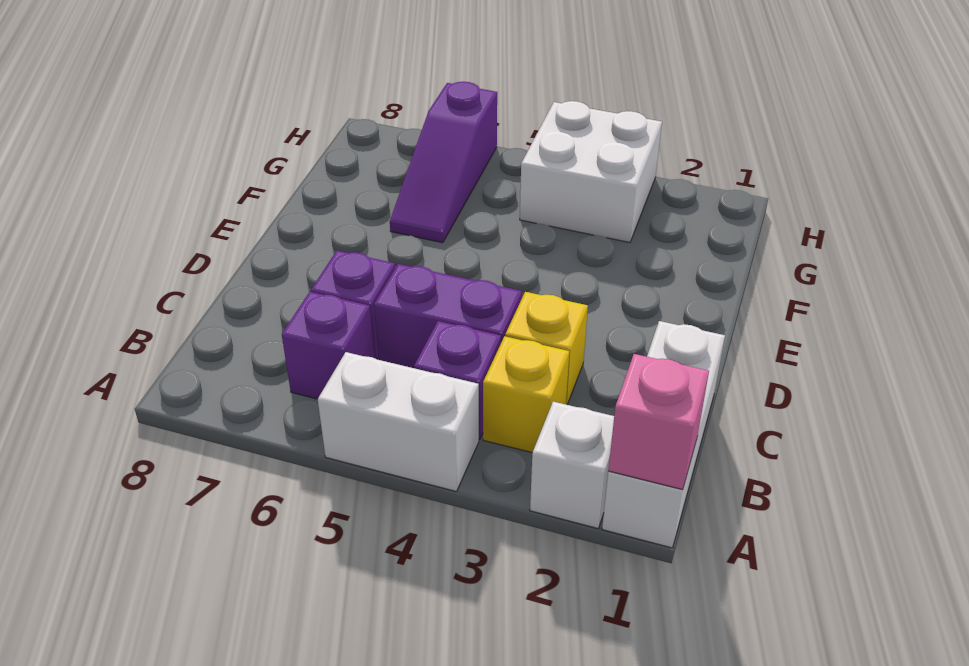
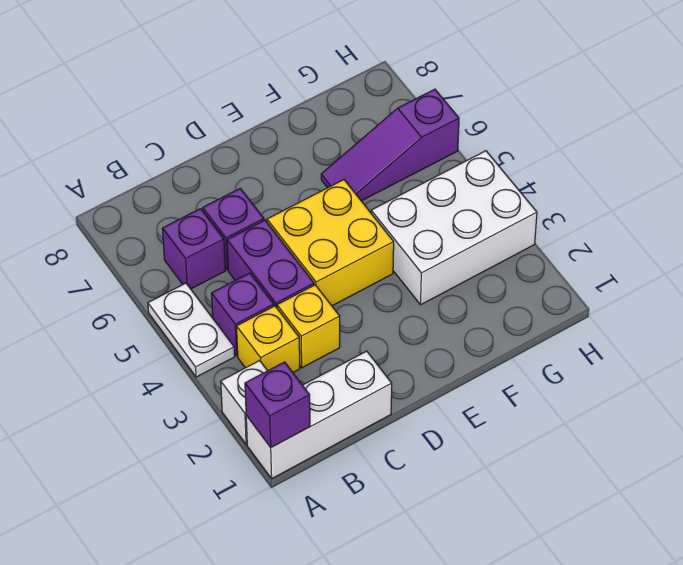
pink brick A1 level 2 -> purple brick A1 level 2
white brick A4:A5 level 1 -> white plate A4:A5 level 1
none -> yellow brick D4:E5 level 1
white brick G3:H4 level 1 -> white brick F3:H4 level 1

